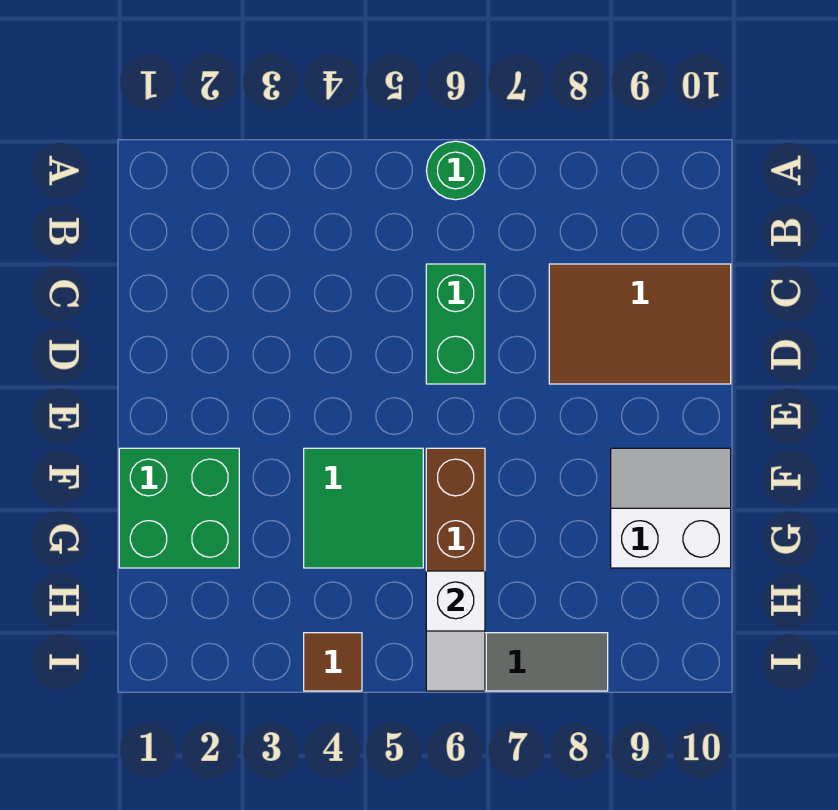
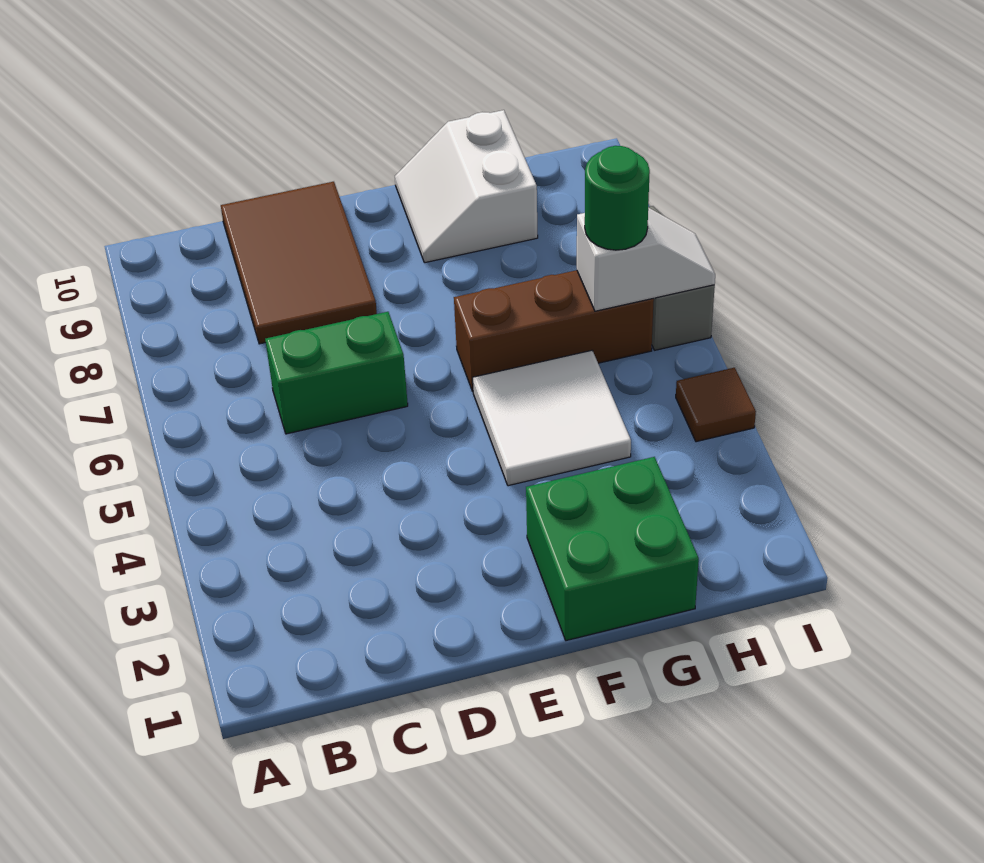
green round brick A6 level 1 -> green round brick H6 level 3
green tile F4:G5 level 1 -> white tile F4:G5 level 1

